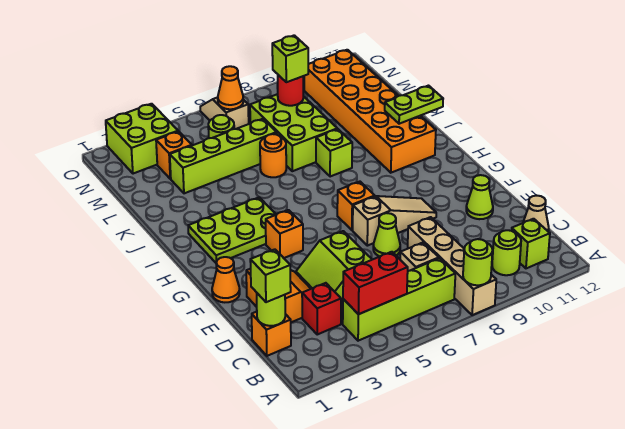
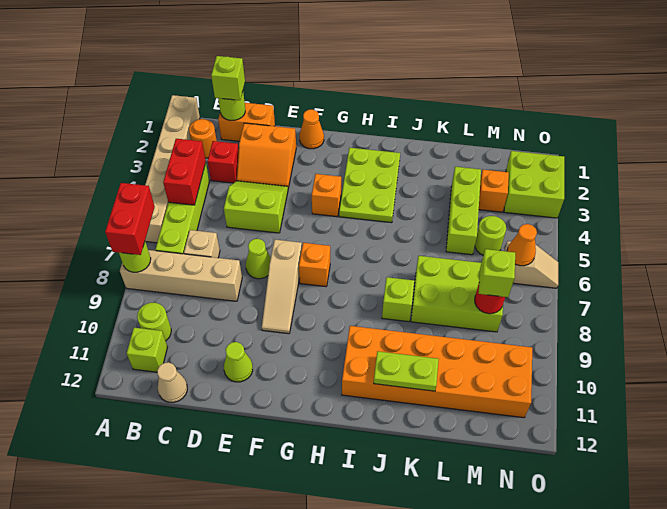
none -> tan brick A1:A6 level 1
none -> red brick A7:A8 level 3
orange brick C1 level 1 -> orange brick C1:D1 level 1
lime plate J11:J12 level 2 -> lime plate J11:K11 level 2
orange round brick K6 level 1 -> orange round brick B2 level 1
lime brick L3:L6 level 1 -> lime brick L3:L5 level 1

